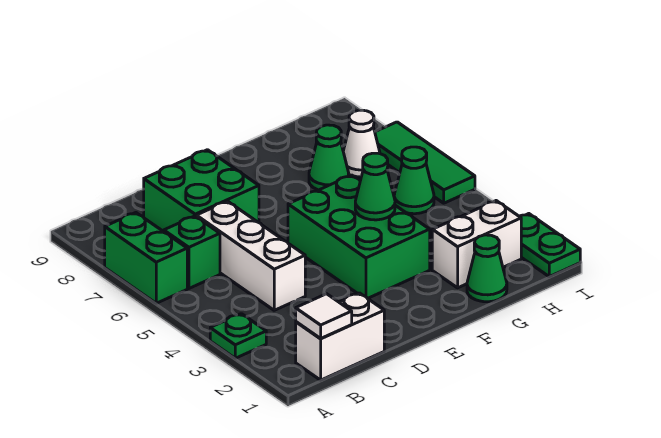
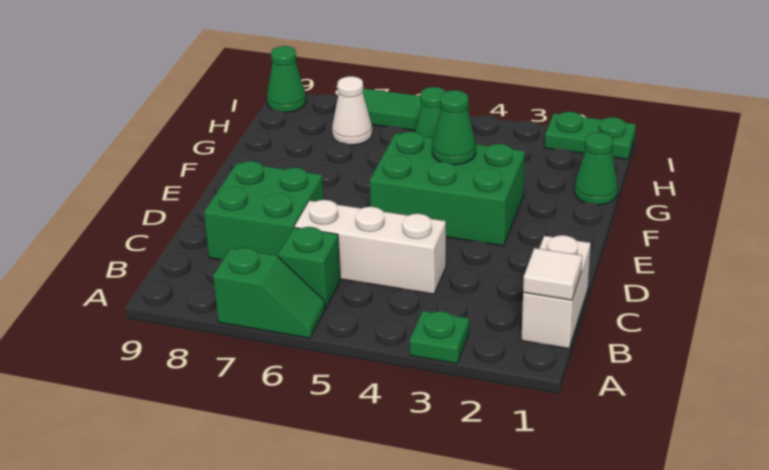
green brick A6:A7 level 1 -> green slope A6:A7 level 1 top 7
white brick G2:H2 level 1 -> none
green cone G7 level 1 -> green cone I9 level 1

